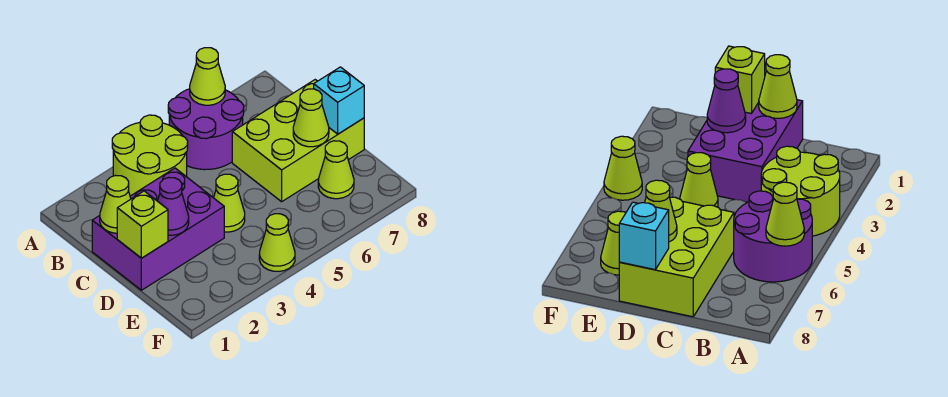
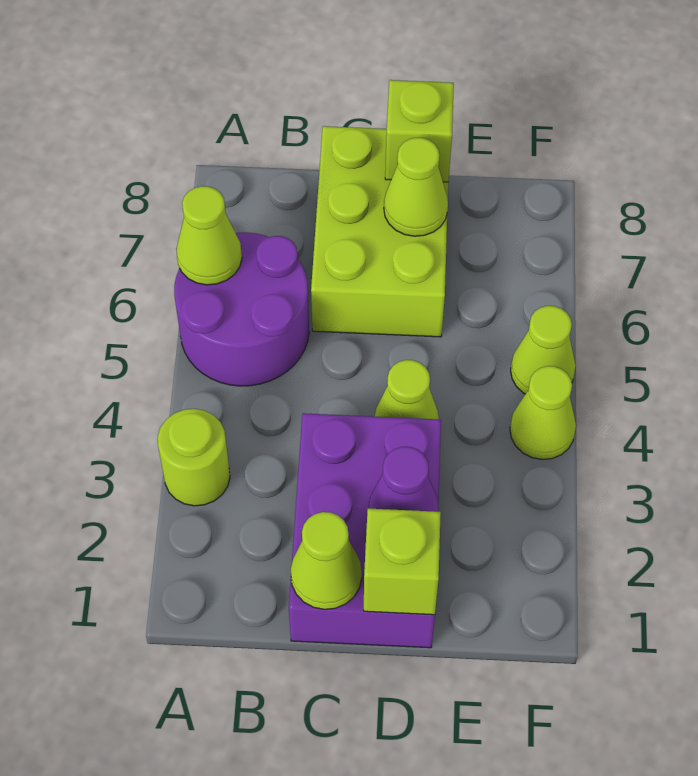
lime round brick A3:B4 level 1 -> lime round brick A3 level 1
cyan brick D8 level 2 -> lime brick D8 level 2
lime cone E7 level 1 -> lime cone F5 level 1

